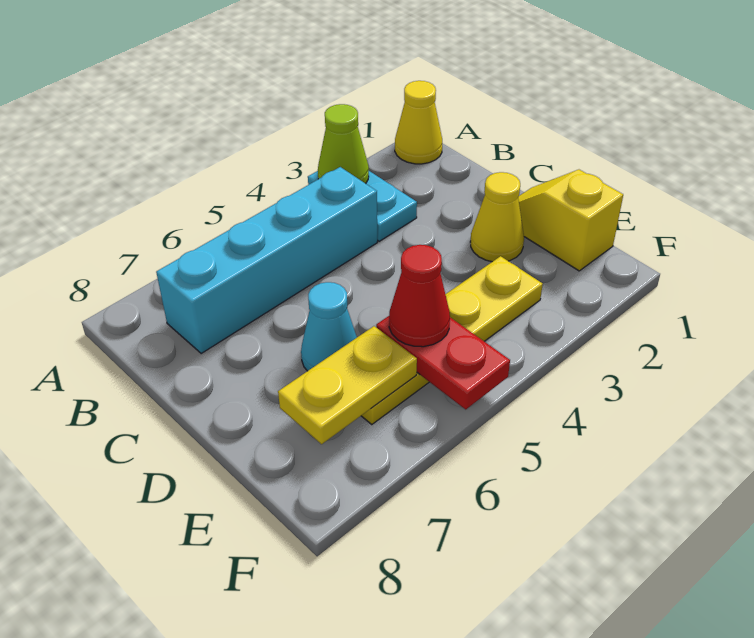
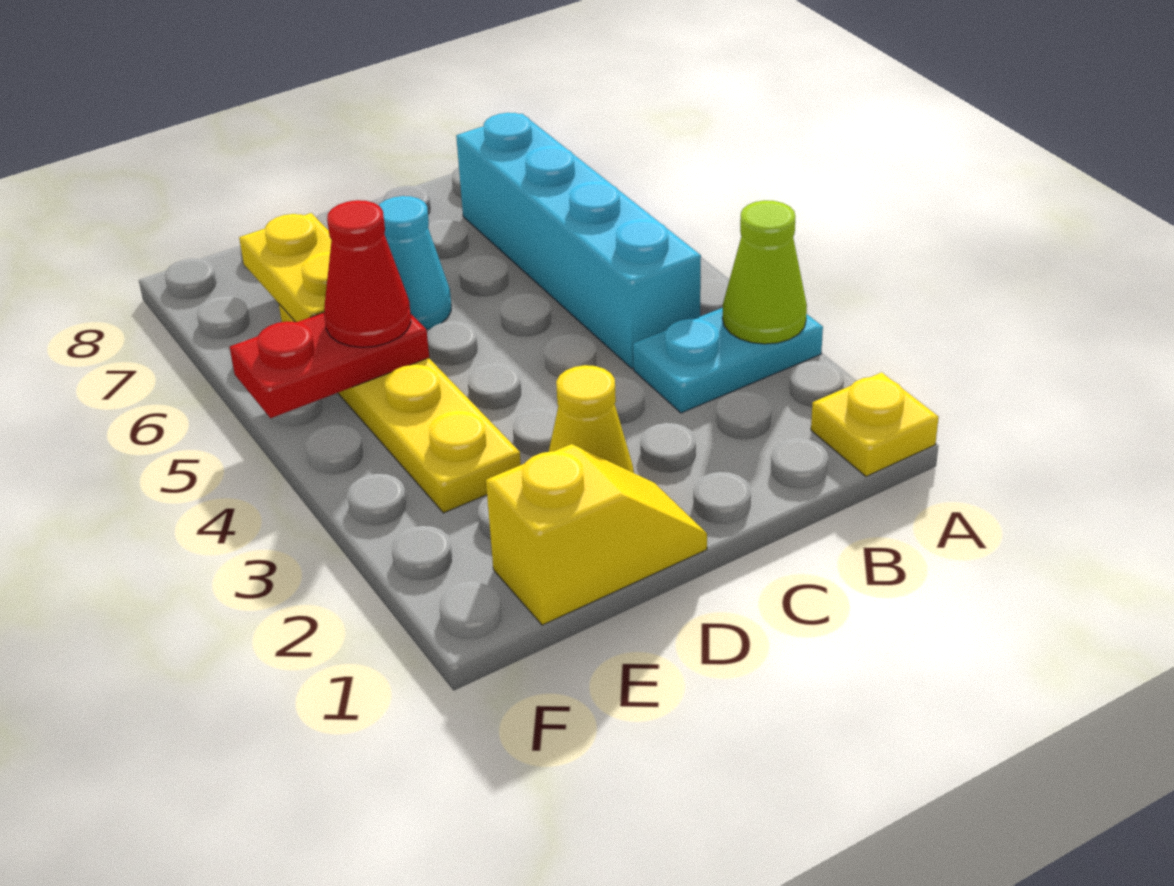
yellow cone A1 level 1 -> yellow plate A1 level 1

